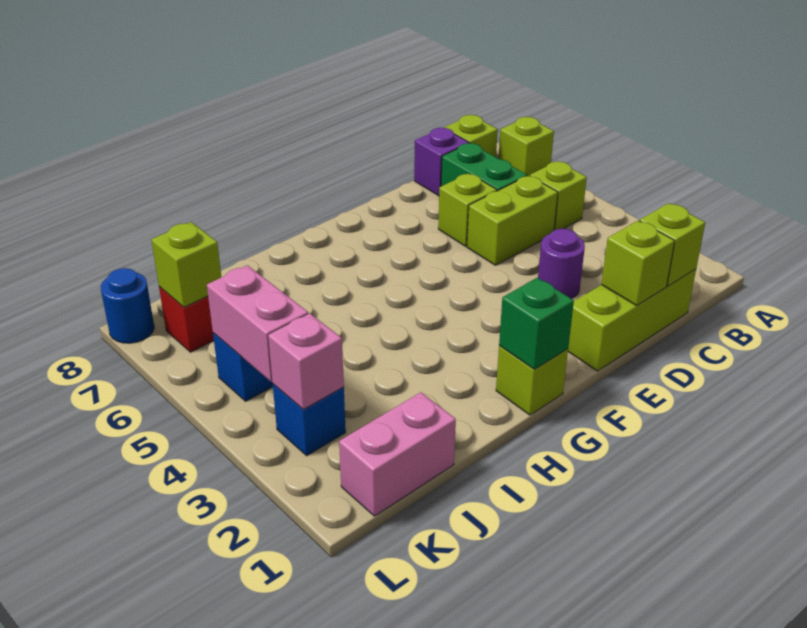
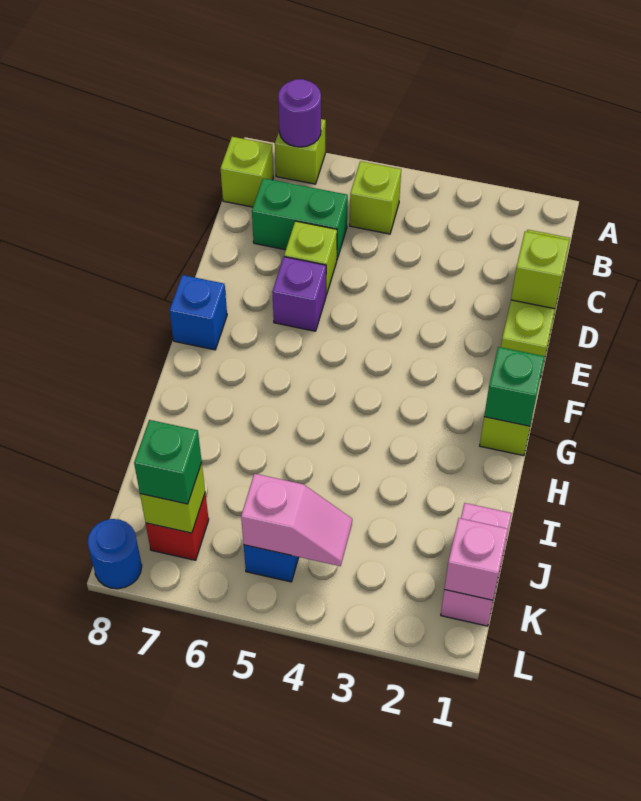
lime brick C1 level 2 -> none
lime brick C5:D5 level 1 -> none
purple brick C8 level 1 -> purple brick E6 level 1
purple round brick D3 level 1 -> purple round brick A7 level 2
blue brick K3 level 1 -> blue brick F8 level 1
pink brick K3 level 2 -> pink brick K1 level 2
pink brick K4:K5 level 2 -> pink slope K4:K5 level 2 top 5
none -> green brick K7 level 3

